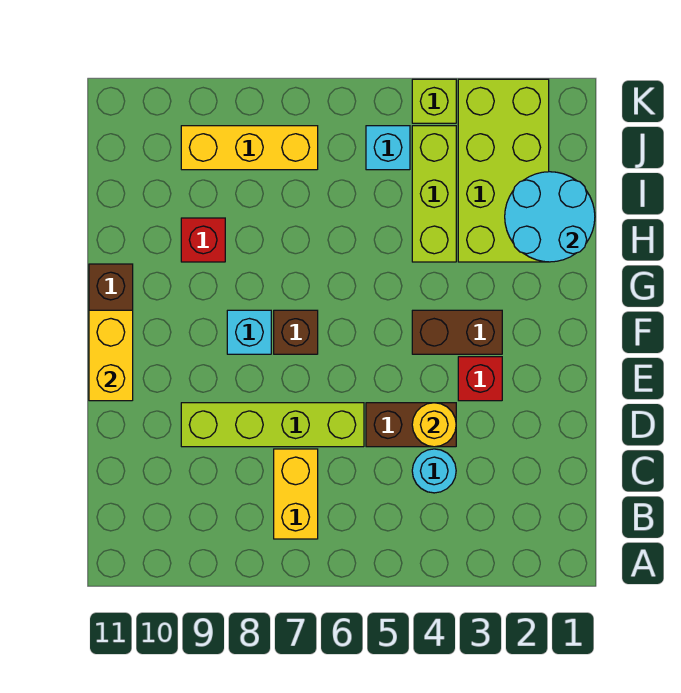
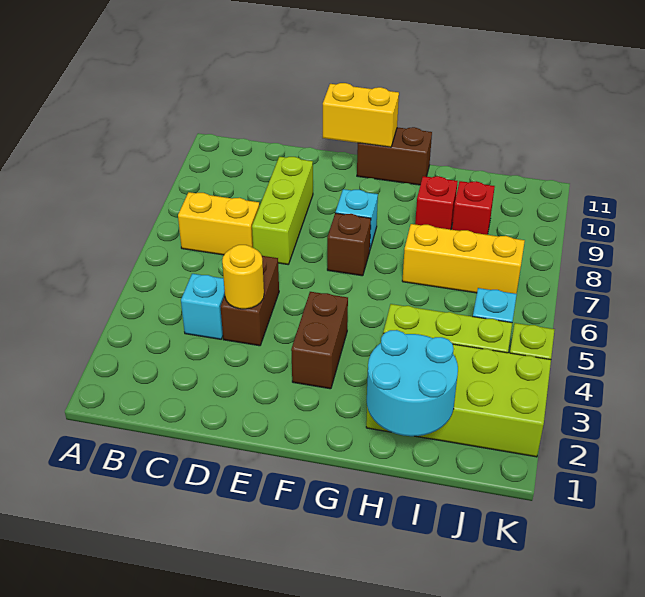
cyan round brick C4 level 1 -> cyan brick C4 level 1
lime brick D6:D9 level 1 -> lime brick D7:D9 level 1
red brick E3 level 1 -> red brick I9 level 1
yellow brick J7:J9 level 1 -> yellow brick H7:J7 level 1

